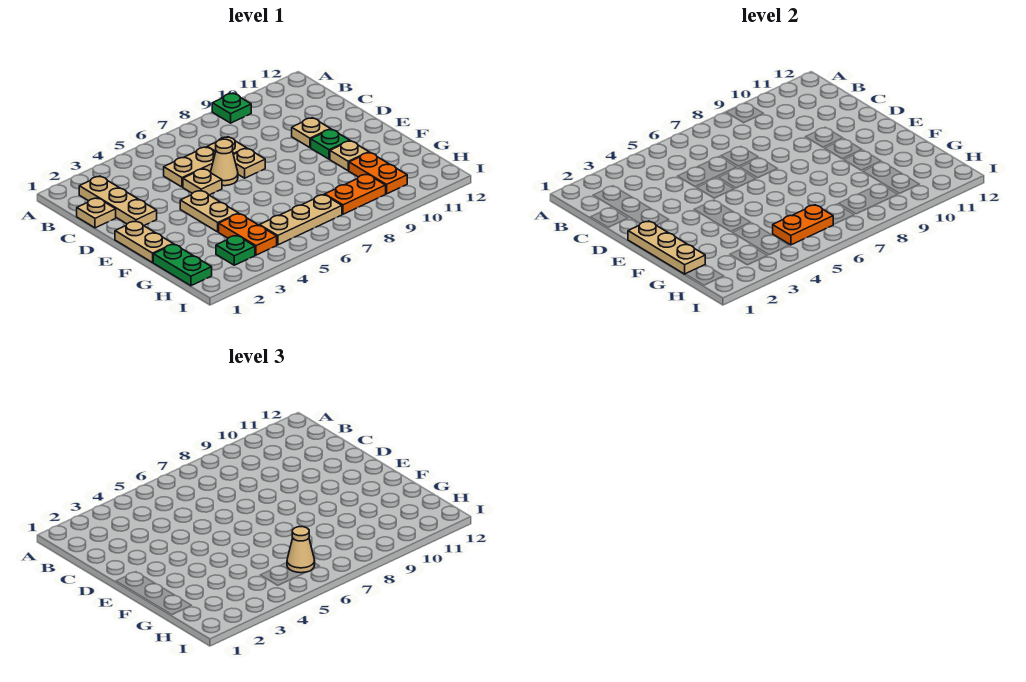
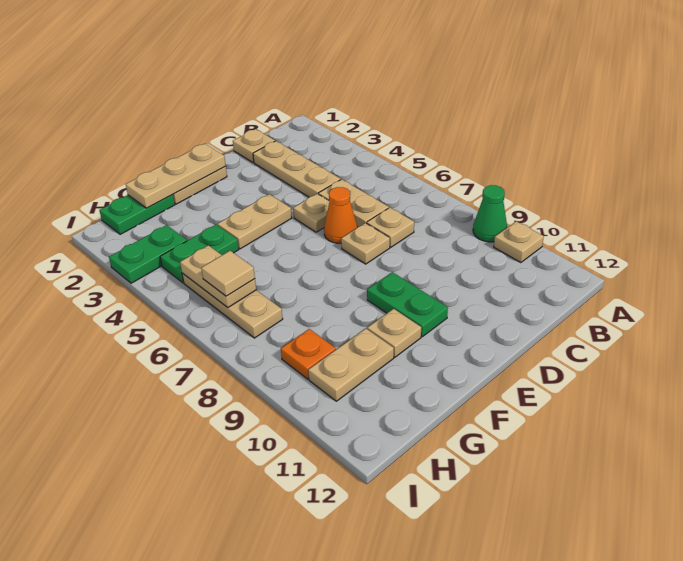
green plate A9 level 1 -> green cone A9 level 1
tan plate B2:D2 level 1 -> tan plate C2:C4 level 1
tan cone D6 level 1 -> orange cone D6 level 1
tan plate D10 level 1 -> tan plate A10 level 1
green plate E10 level 1 -> green plate E9:E10 level 1
orange plate G4:H4 level 1 -> green plate G4:H4 level 1
orange plate G10:H10 level 1 -> tan plate G10:H10 level 1
green plate H3 level 1 -> green plate H3:I3 level 1
orange plate H5:H6 level 2 -> tan plate H5:H6 level 2
tan cone H6 level 3 -> tan tile H6 level 3
orange plate H8:H9 level 1 -> orange plate H9 level 1

